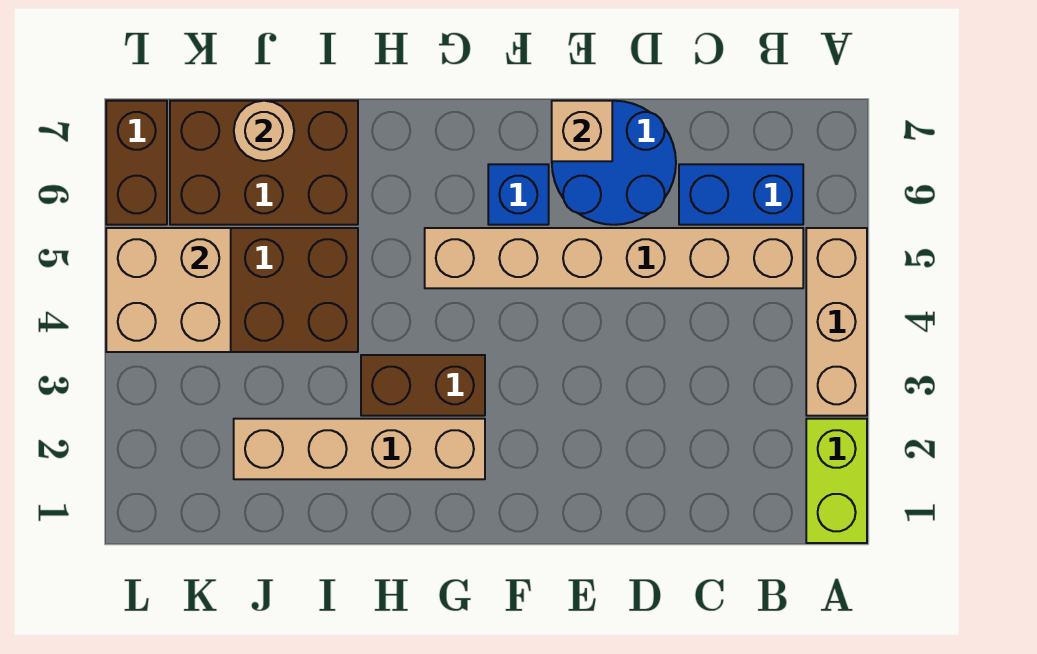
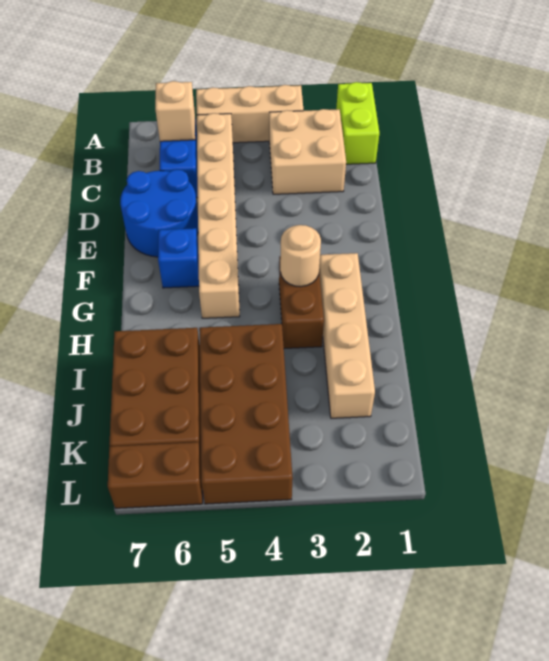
lime brick A1:A2 level 1 -> lime brick A1:B1 level 1
tan brick E7 level 2 -> tan brick B6 level 2
tan round brick J7 level 2 -> tan round brick G3 level 2
tan brick K4:L5 level 2 -> tan brick B2:C3 level 1

